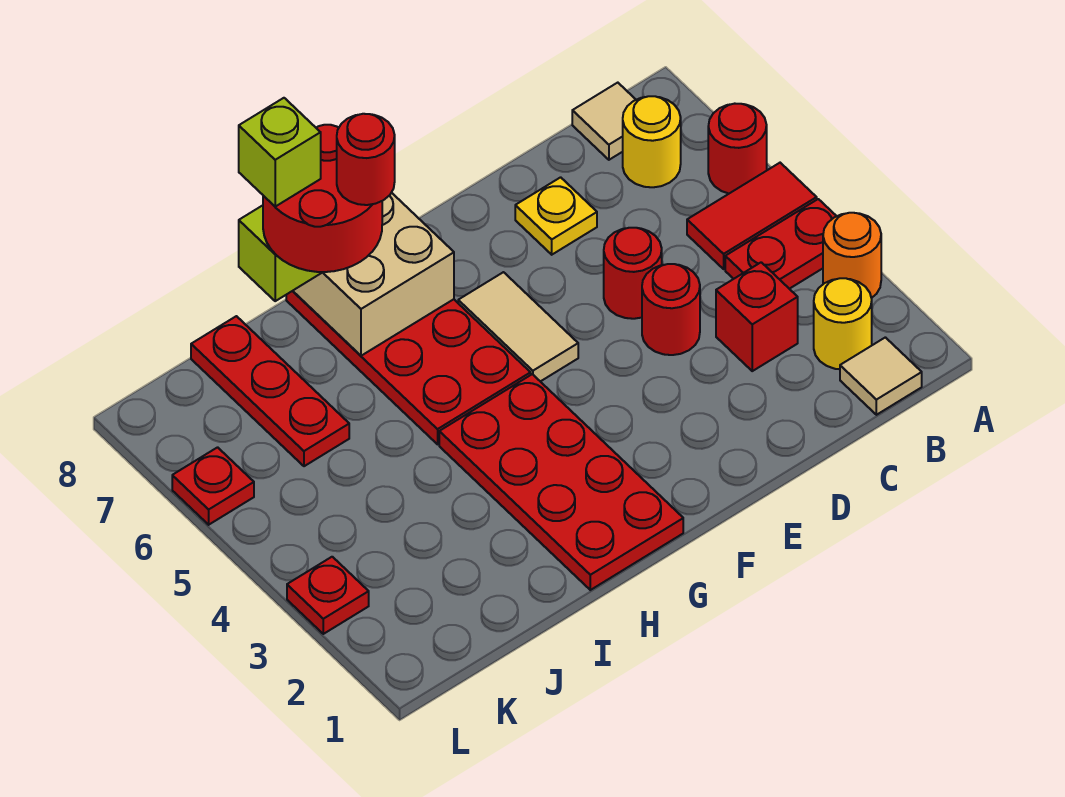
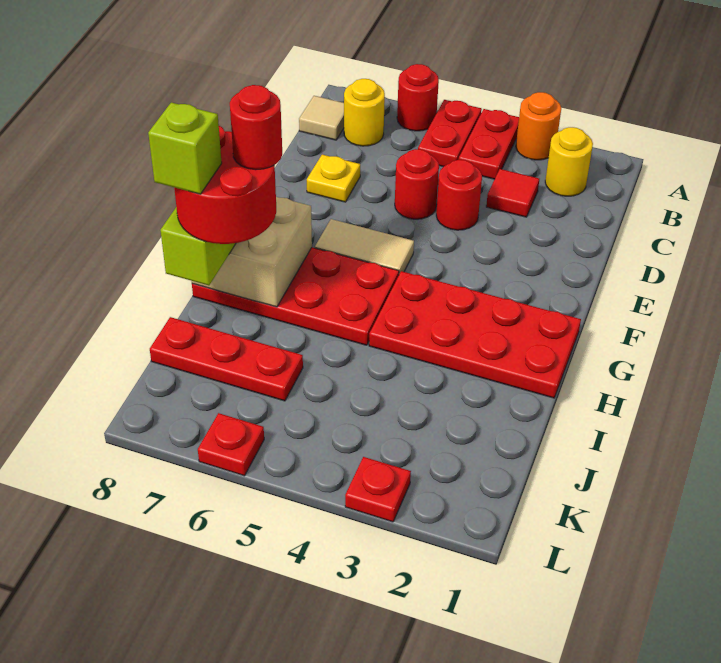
red tile A5:B5 level 1 -> red plate A5:B5 level 1
tan tile B1 level 1 -> none
red brick C3 level 1 -> red tile C3 level 1

